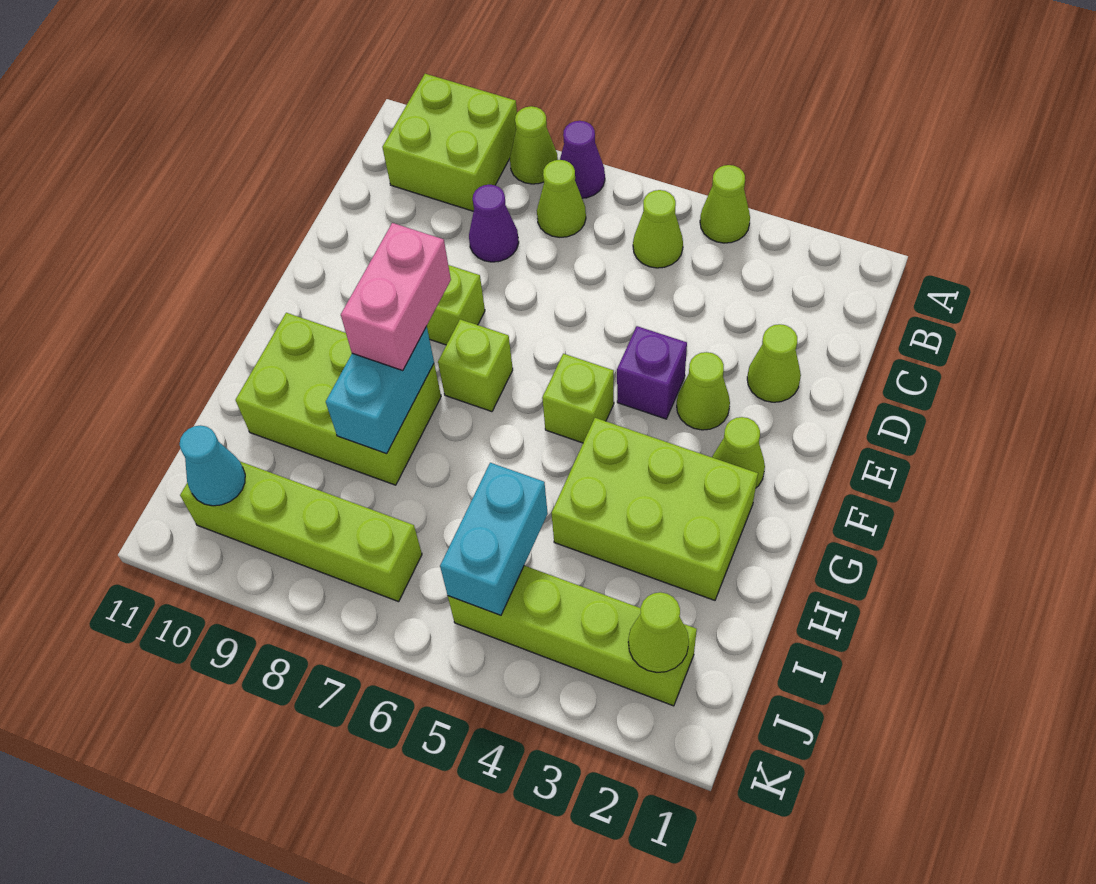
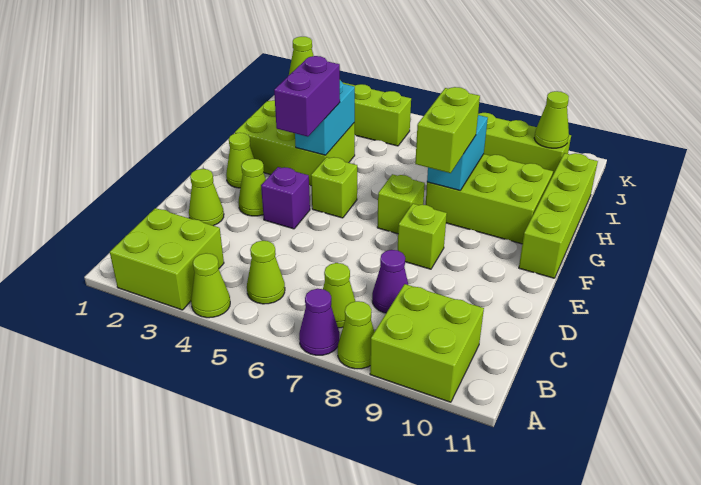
none -> lime brick A2:B3 level 1
none -> purple brick F4:G4 level 3
pink brick F8:G8 level 3 -> lime brick F8:G8 level 3
none -> lime brick F11:I11 level 1
cyan brick I5:J5 level 2 -> cyan brick G4:H4 level 2
cyan cone J10 level 2 -> lime cone J10 level 2

